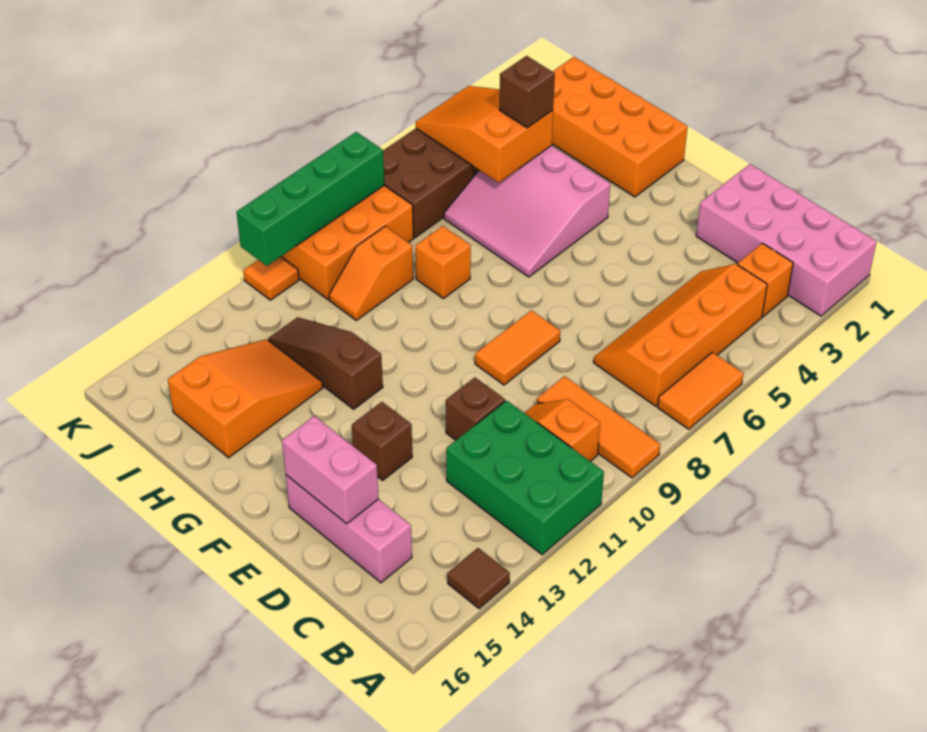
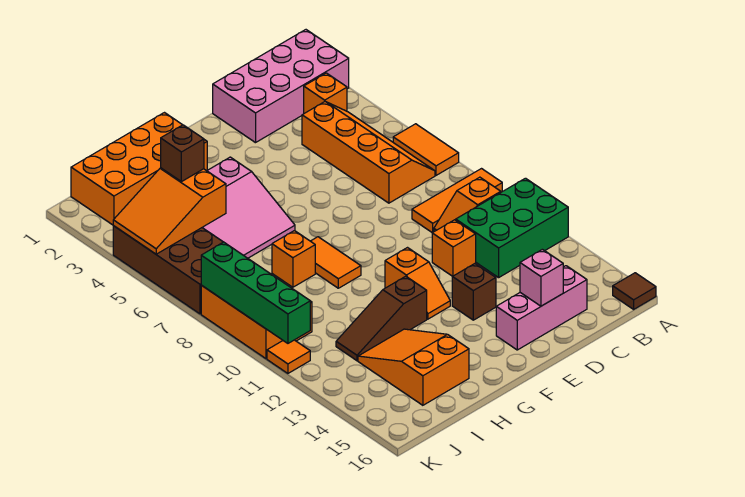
brown tile A14 level 1 -> brown tile A16 level 1
orange slope B4:C7 level 1 top B -> orange slope B4:C7 level 1 top C
brown brick D11 level 1 -> orange brick D11 level 1
pink brick D15:E15 level 2 -> pink brick D15 level 2
orange tile E8:E9 level 1 -> orange tile G8:G9 level 1
orange slope I9:I10 level 1 top 9 -> orange slope F11:F12 level 1 top 11

